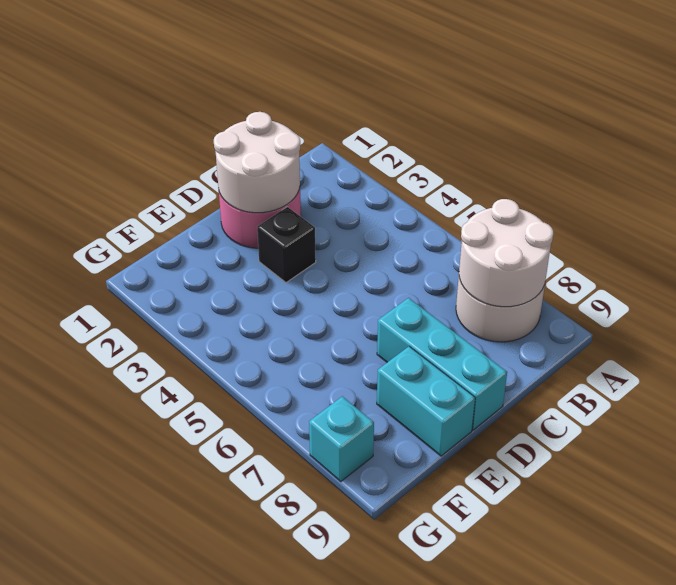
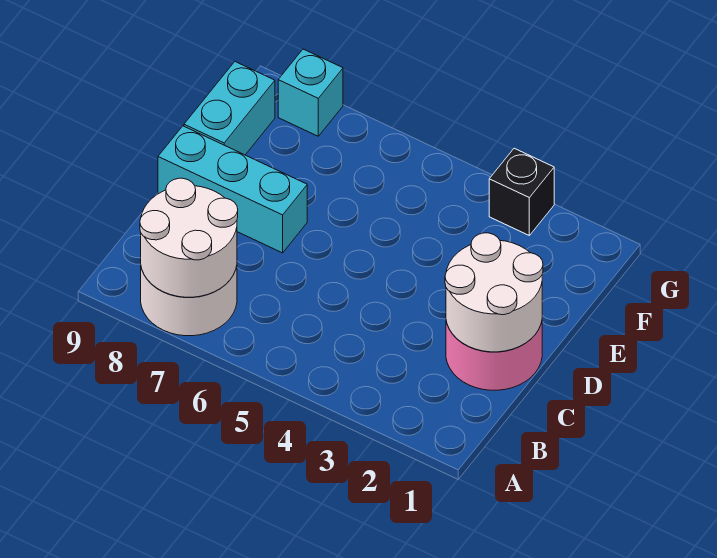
black brick D3 level 1 -> black brick G3 level 1
cyan brick E8:E9 level 1 -> cyan brick E9:F9 level 1

